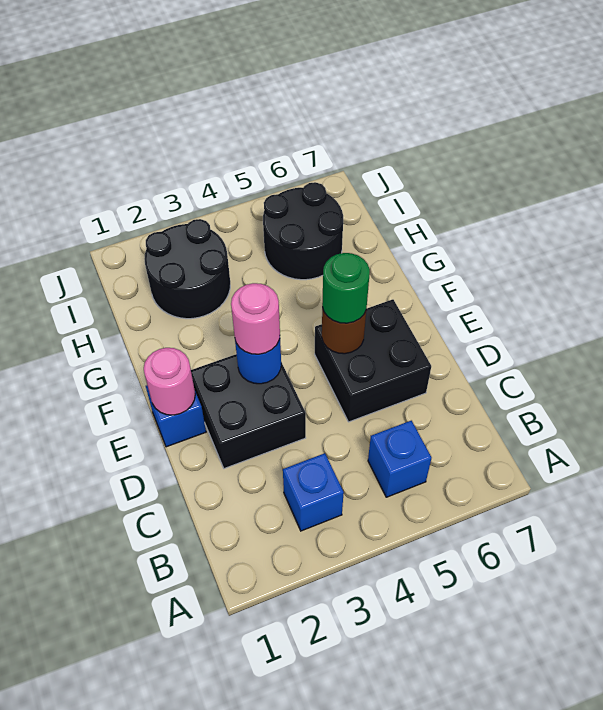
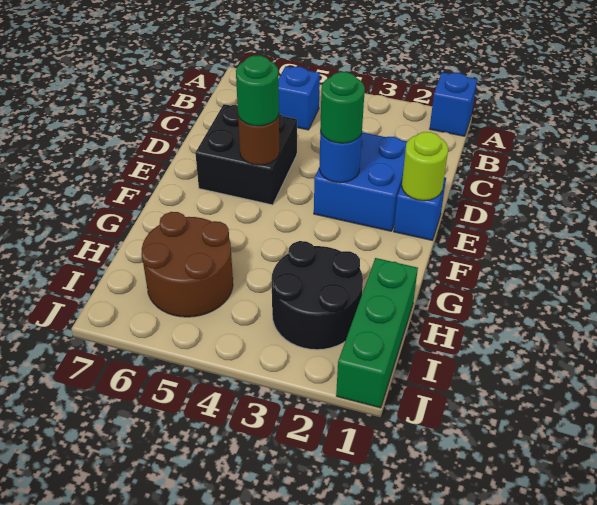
blue brick B3 level 1 -> blue brick A1 level 1
black brick D2:E3 level 1 -> blue brick D2:E3 level 1
pink round brick E1 level 2 -> lime round brick E1 level 2
pink round brick E3 level 3 -> green round brick E3 level 3
none -> green brick H1:J1 level 1
black round brick H5:I6 level 1 -> brown round brick H5:I6 level 1

